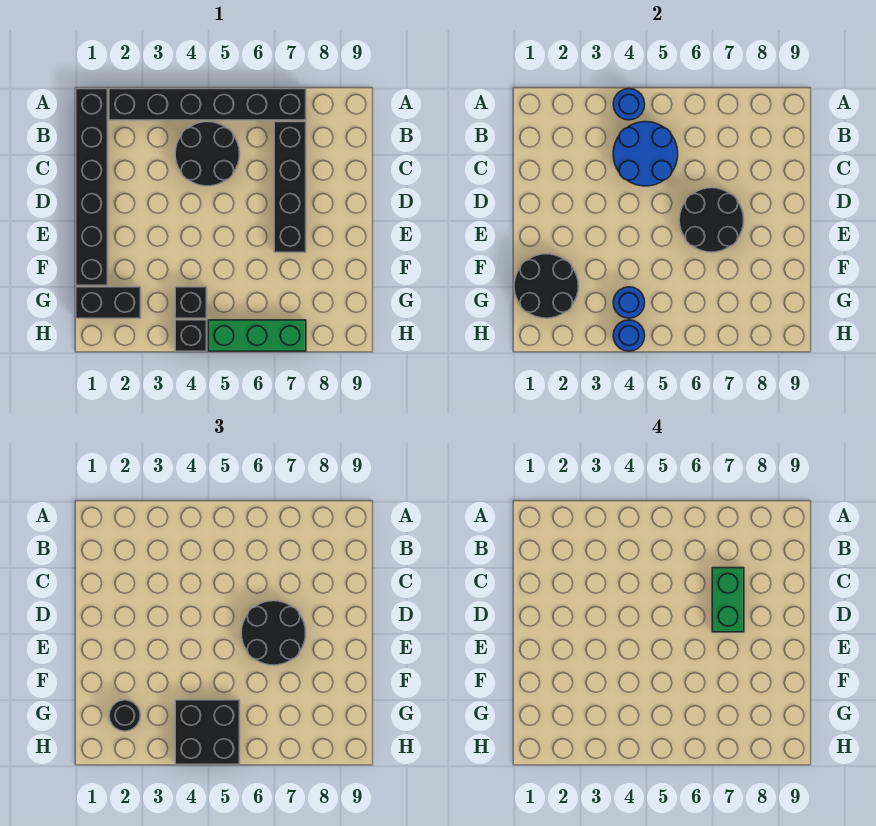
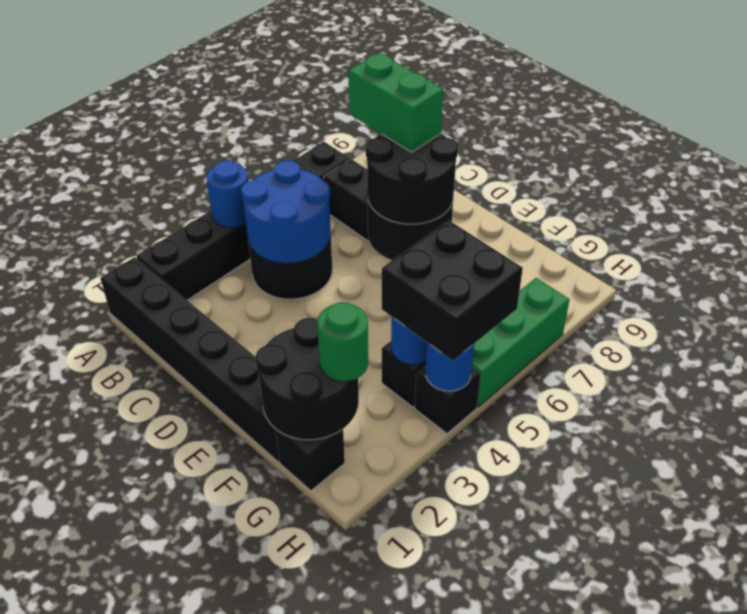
black brick G1:G2 level 1 -> black brick G1 level 1
black round brick G2 level 3 -> green round brick G2 level 3

